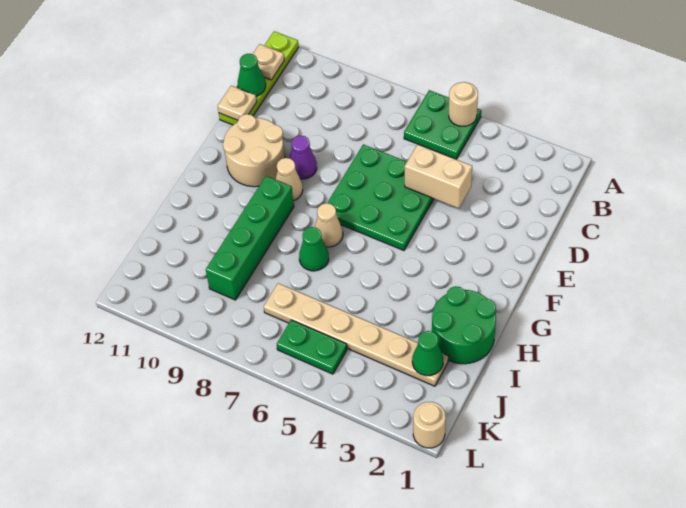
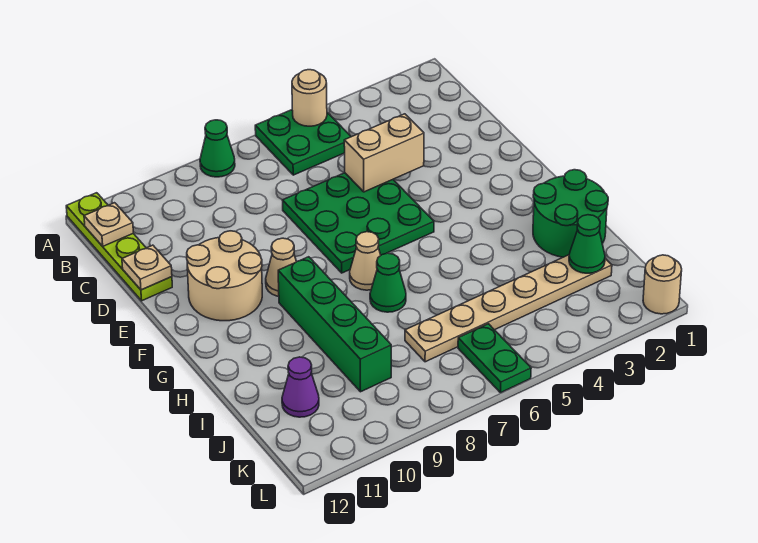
green cone C12 level 2 -> green cone A8 level 1
purple cone E9 level 1 -> purple cone J11 level 1
green plate K5:K6 level 1 -> green plate K6:L6 level 1

